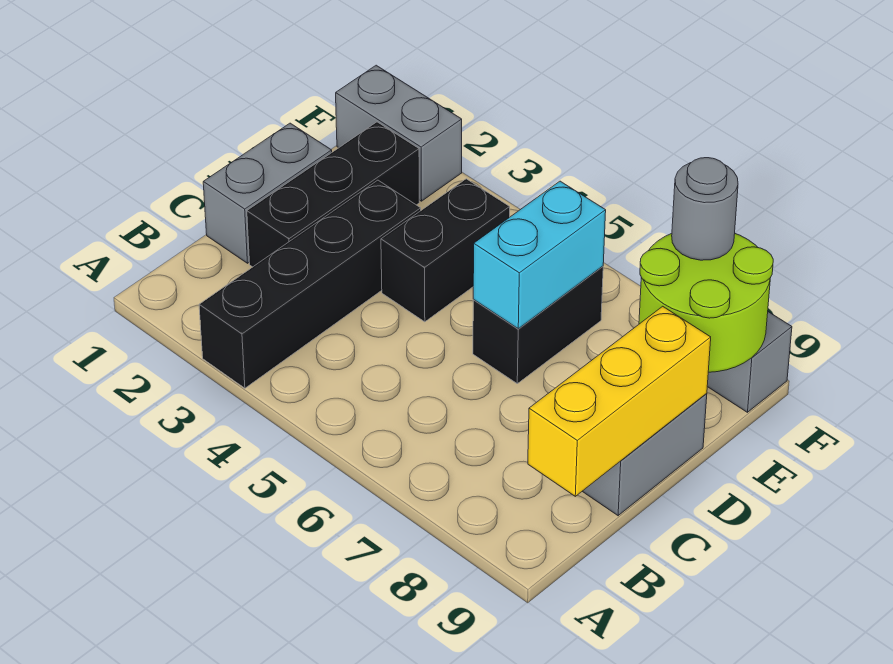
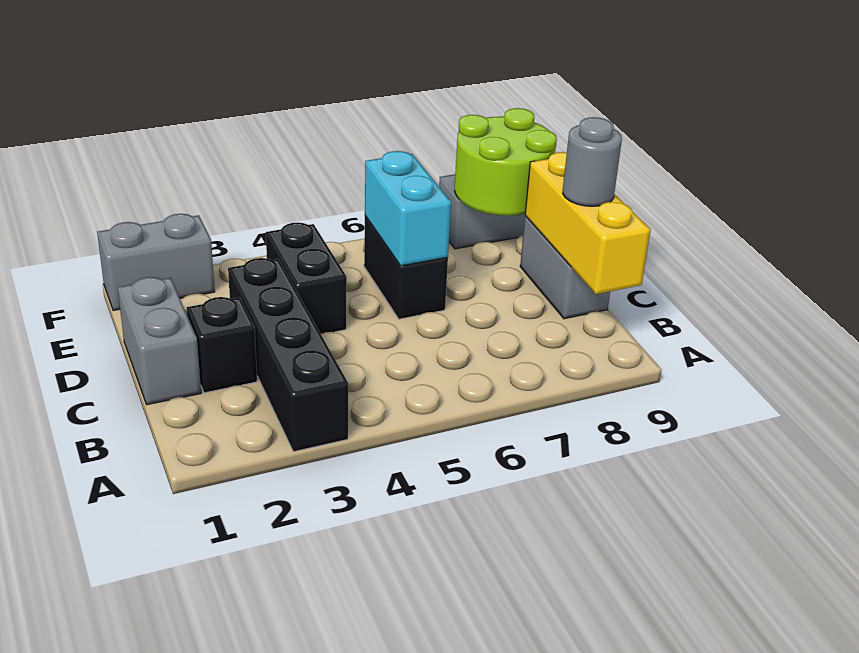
black brick C2:E2 level 1 -> black brick C2 level 1
grey round brick F8 level 3 -> grey round brick C9 level 3

